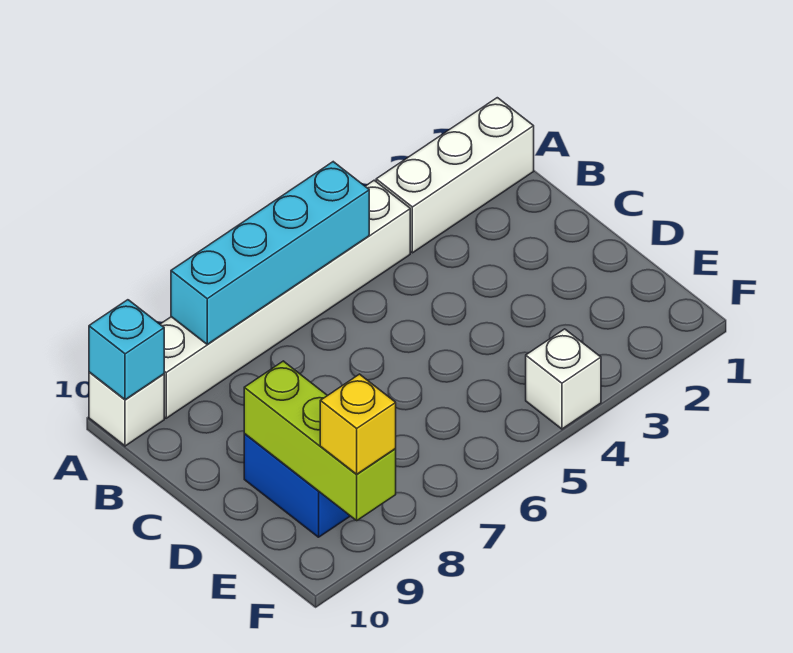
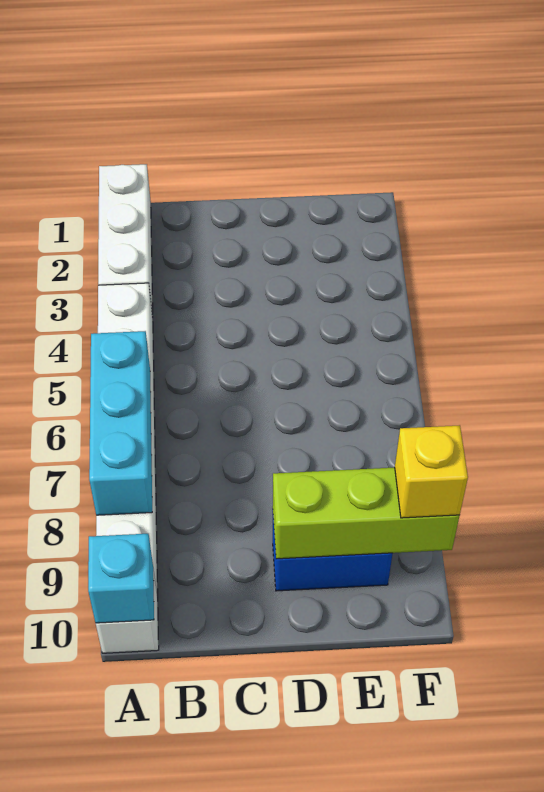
cyan brick A5:A8 level 2 -> cyan brick A6:A8 level 2
white brick F4 level 1 -> none

